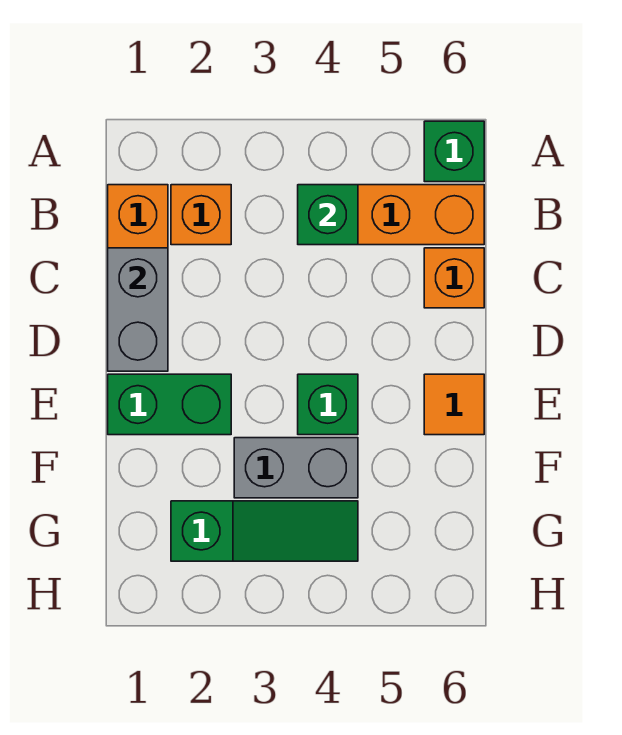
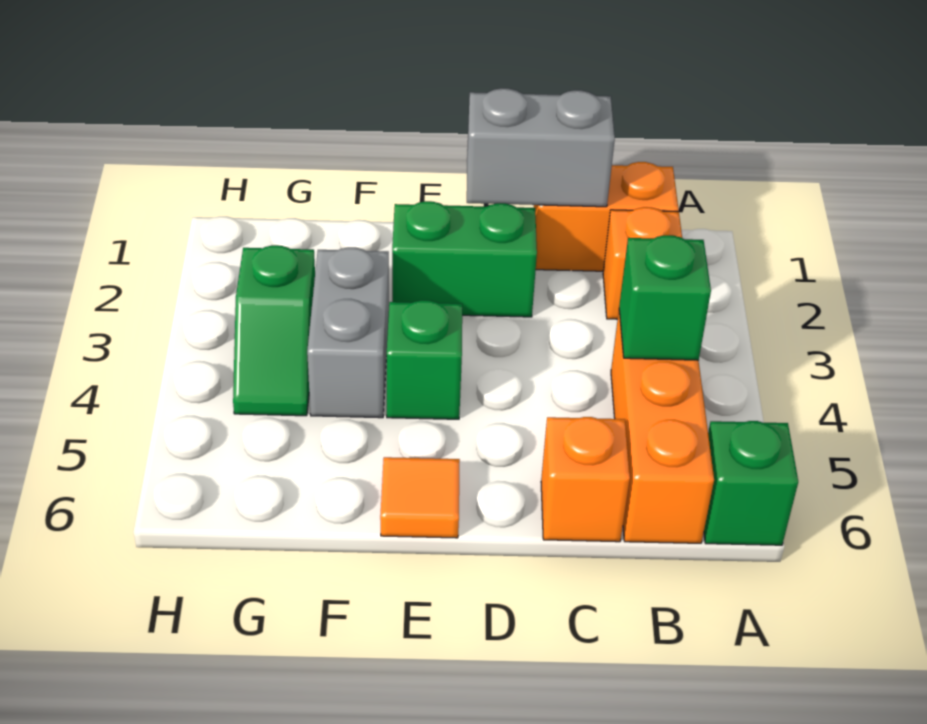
green brick E1:E2 level 1 -> green brick D2:E2 level 1
green slope G2:G4 level 1 top 2 -> green slope G3:G4 level 1 top 3

